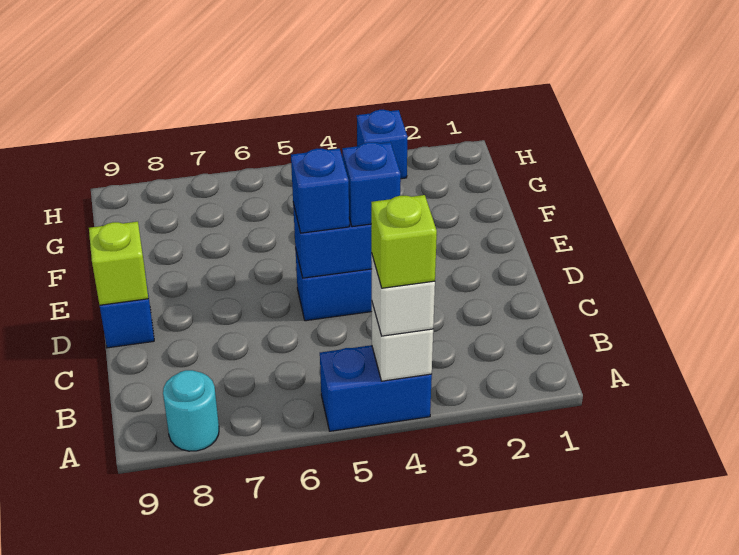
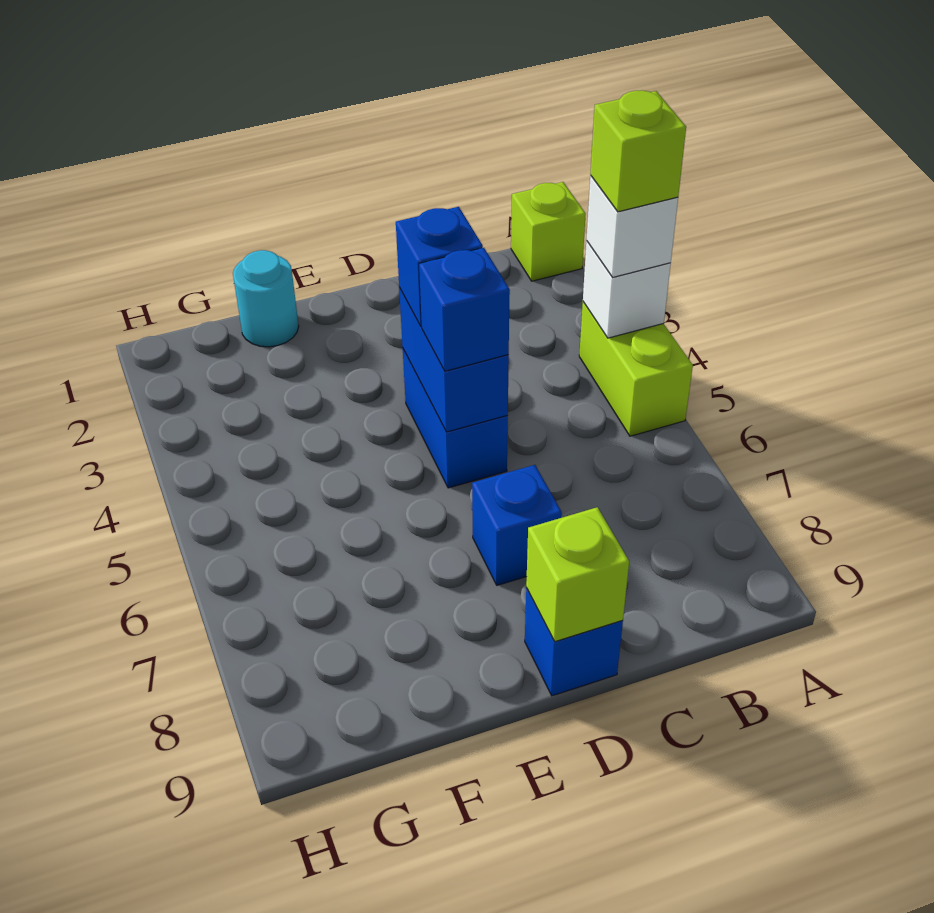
none -> lime brick A1 level 1
blue brick A4:A5 level 1 -> lime brick A4:A5 level 1
cyan round brick A8 level 1 -> cyan round brick F1 level 1
blue brick H3 level 1 -> blue brick D7 level 1

